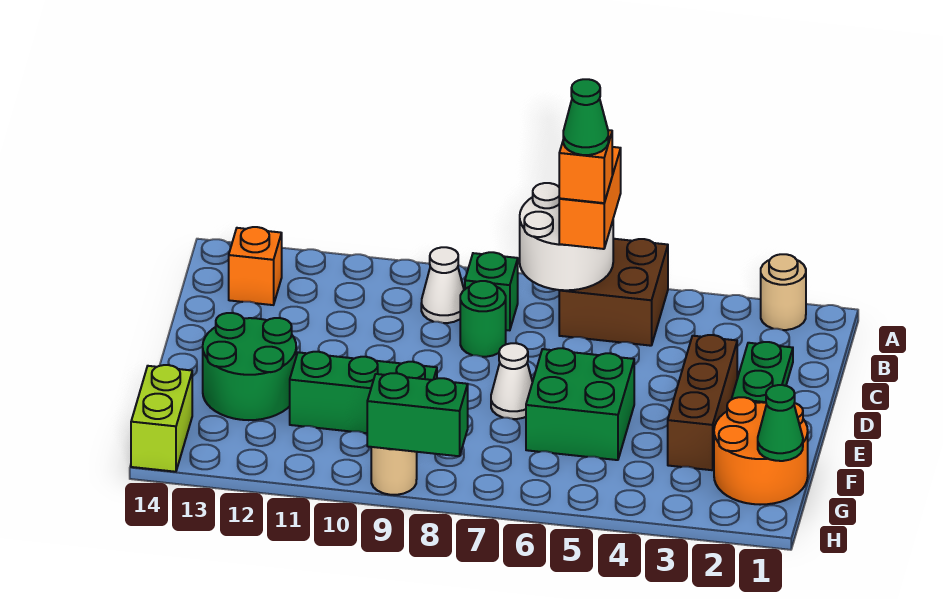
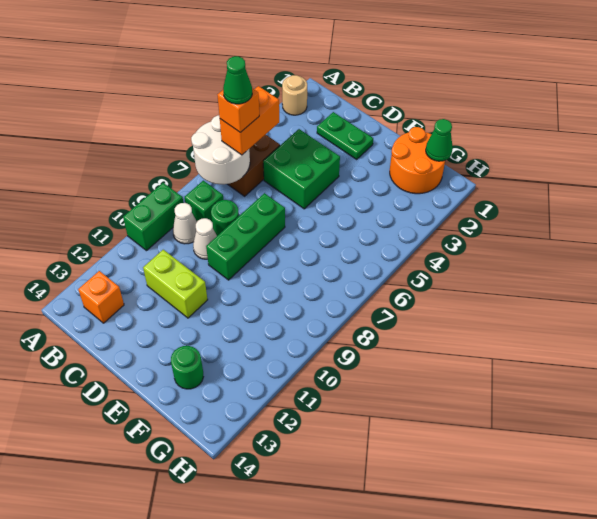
orange brick A6:B6 level 3 -> orange brick B5:B6 level 3
brown brick D3:F3 level 1 -> none
green brick E5:F6 level 1 -> green brick C4:D5 level 1
white cone E7 level 1 -> white cone C9 level 1
green round brick E12:F13 level 1 -> green round brick F13 level 1
green brick F9:F11 level 1 -> green brick D7:D9 level 1
lime brick G14:H14 level 1 -> lime brick C11:D11 level 1
green brick H8:H9 level 2 -> green brick A9:A10 level 1
tan round brick H9 level 1 -> none

